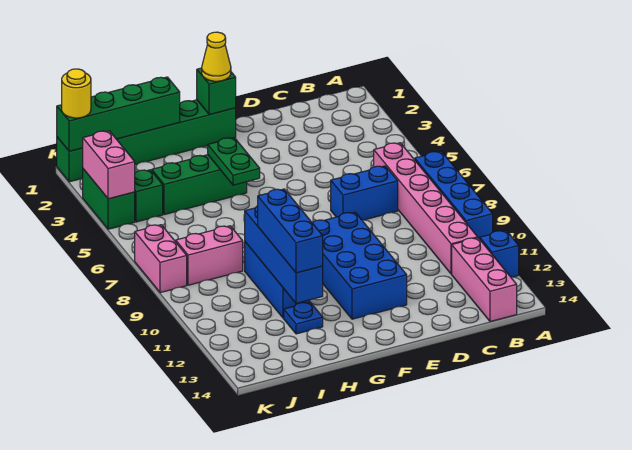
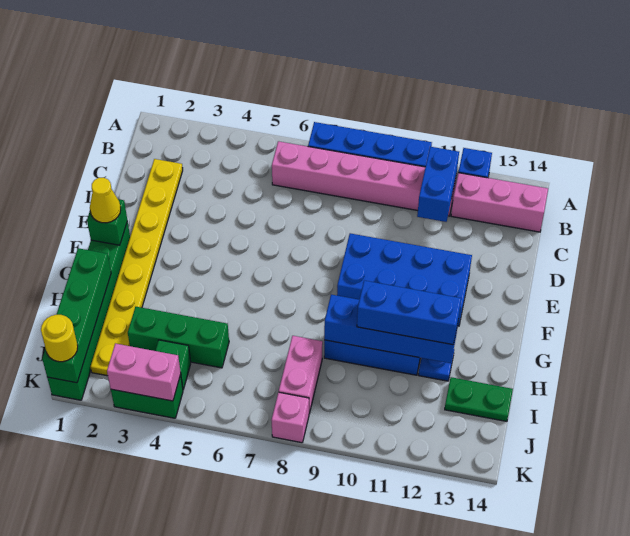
none -> yellow plate C2:J2 level 1
blue brick C7:D7 level 1 -> blue brick B11:C11 level 2
green brick G4:I4 level 1 -> green brick I3:I5 level 1
green plate G4:G5 level 2 -> green plate I13:I14 level 1
pink brick K7:K8 level 1 -> pink brick K8 level 1

